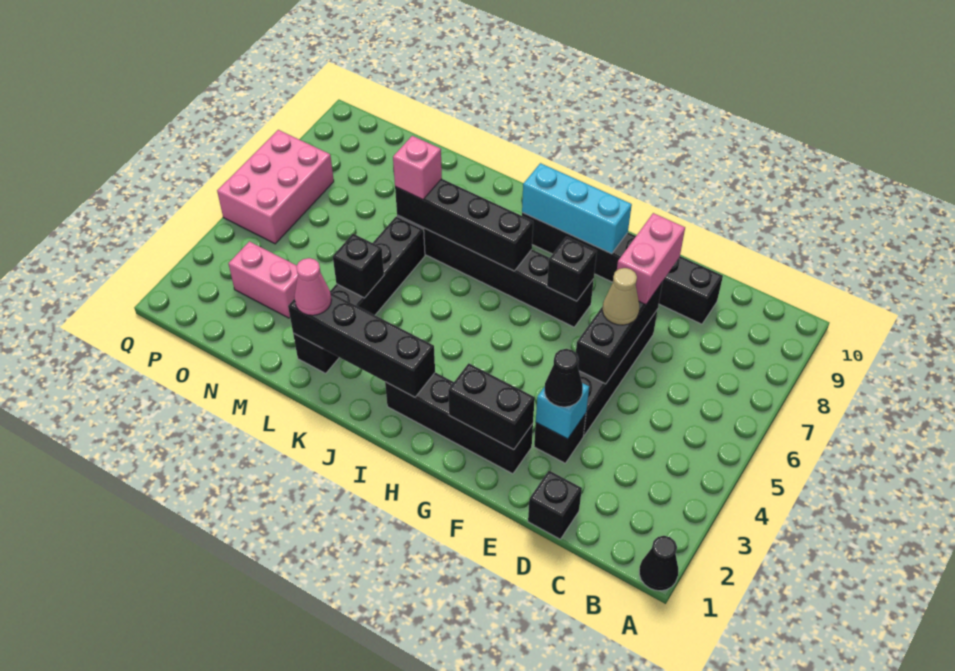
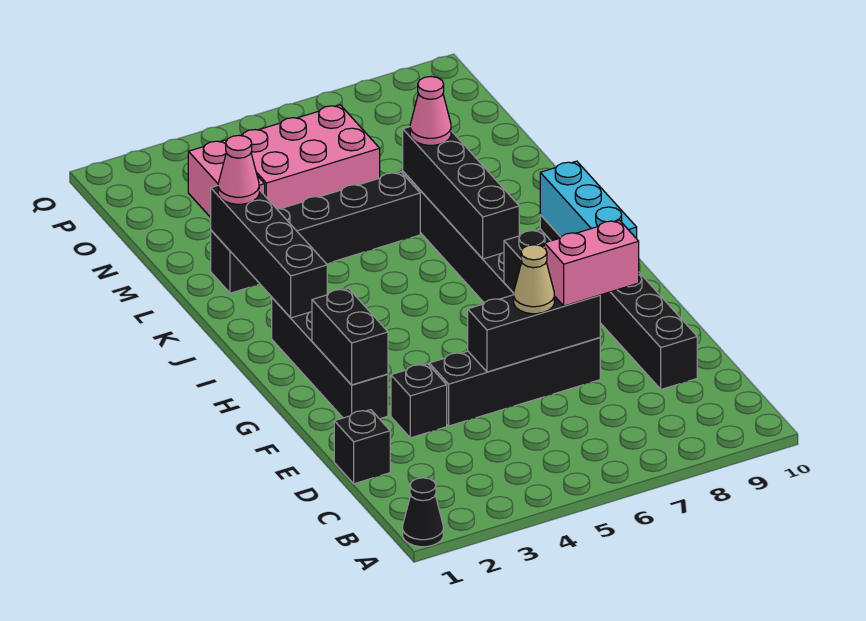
cyan brick E3 level 2 -> none
black cone E3 level 3 -> none
black brick L4 level 2 -> none
pink brick L7 level 3 -> pink cone L7 level 3
pink brick P5:Q7 level 1 -> pink brick N4:O6 level 1

